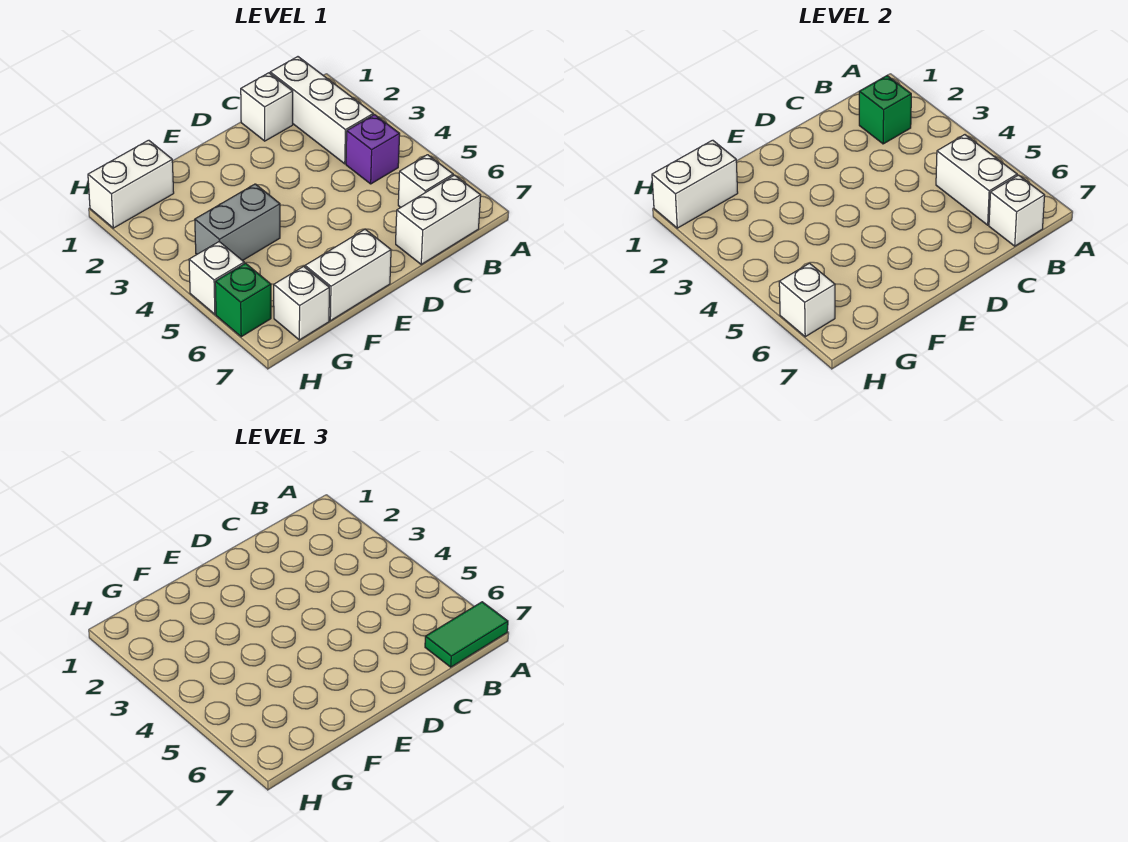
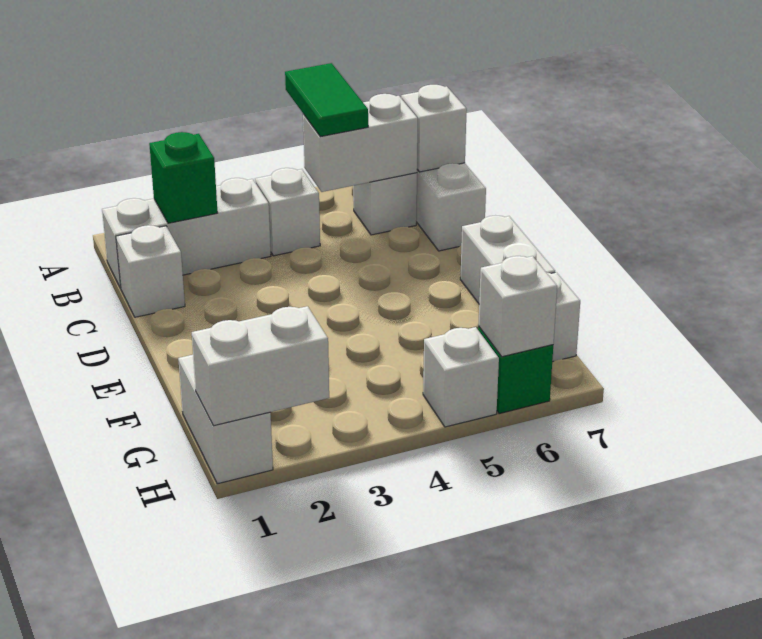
green tile A7:B7 level 3 -> green tile A5:B5 level 3
purple brick B4 level 1 -> white brick B4 level 1
grey brick F4:G4 level 1 -> none
white brick G1:H1 level 2 -> white brick H1:H2 level 2

